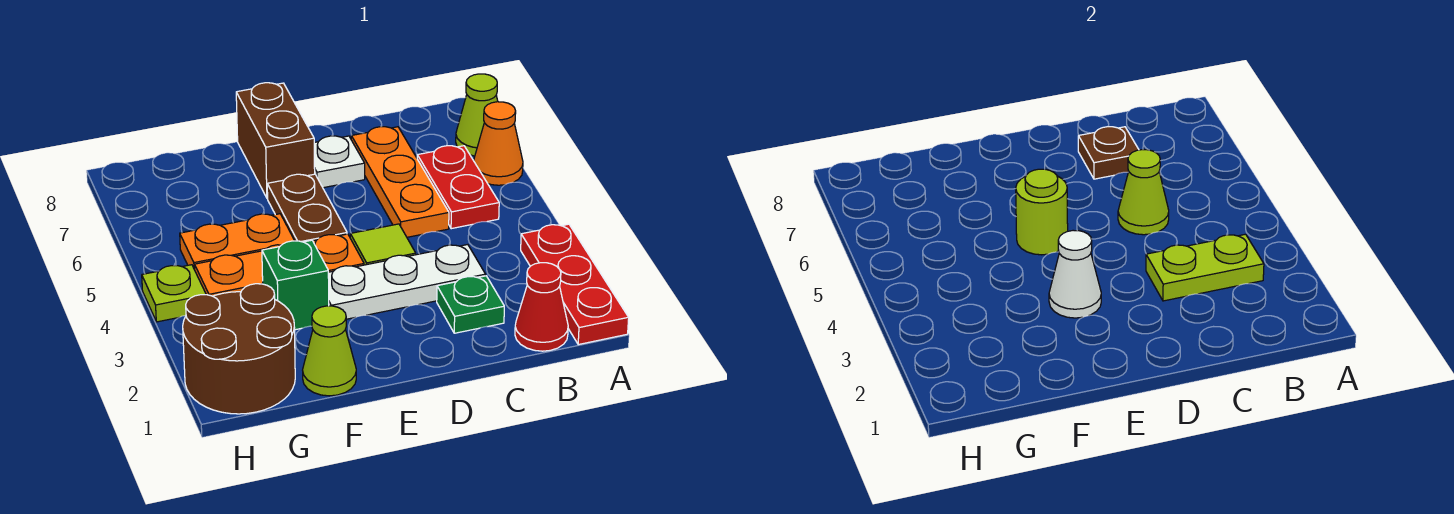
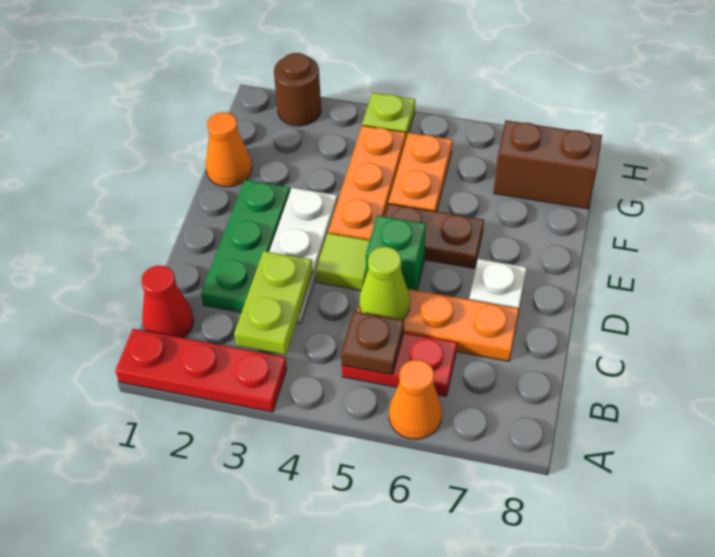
lime cone A7 level 1 -> none
green plate C2 level 1 -> green plate C2:E2 level 1
brown plate C7 level 2 -> brown plate B5 level 2
white cone E3 level 2 -> none
lime round brick E5 level 2 -> none
brown brick E7:E8 level 1 -> brown brick G7:G8 level 1
lime cone F1 level 1 -> orange cone F1 level 1
green brick F3 level 1 -> green brick D5 level 1
brown round brick G1:H2 level 1 -> brown round brick H2 level 1

